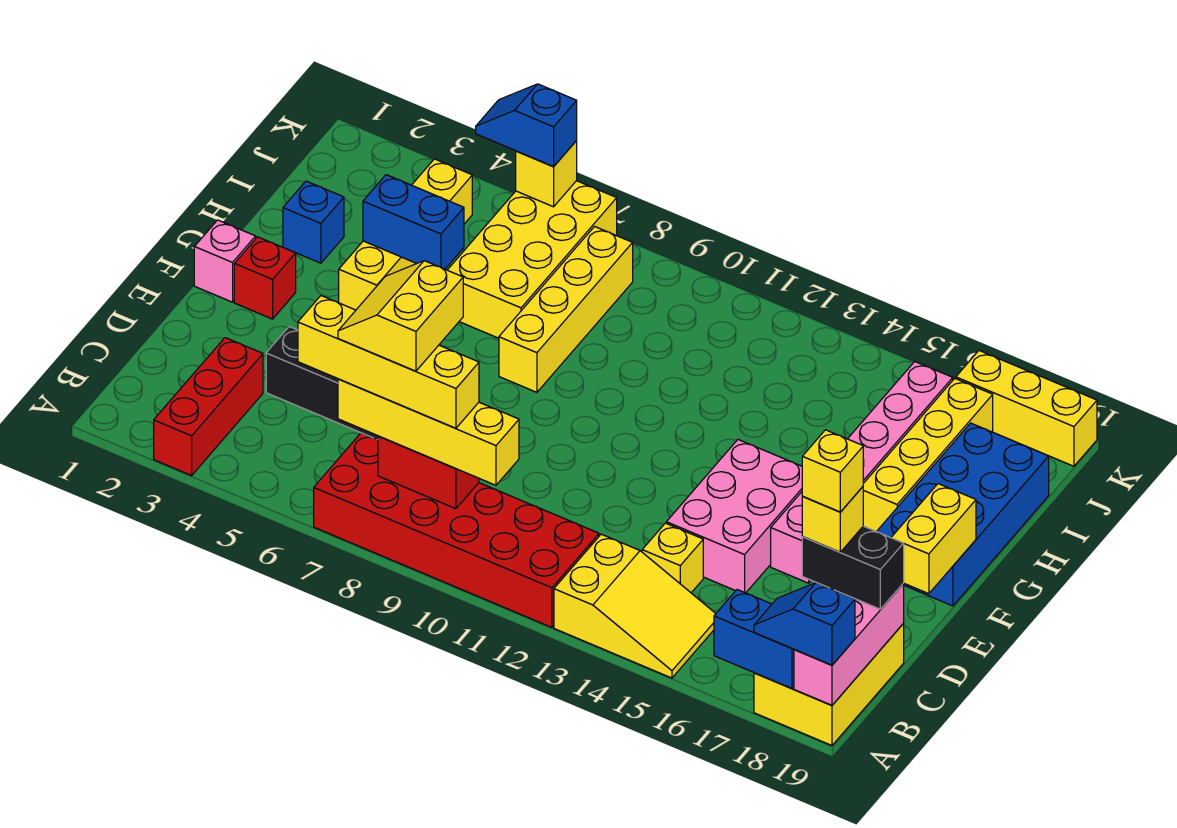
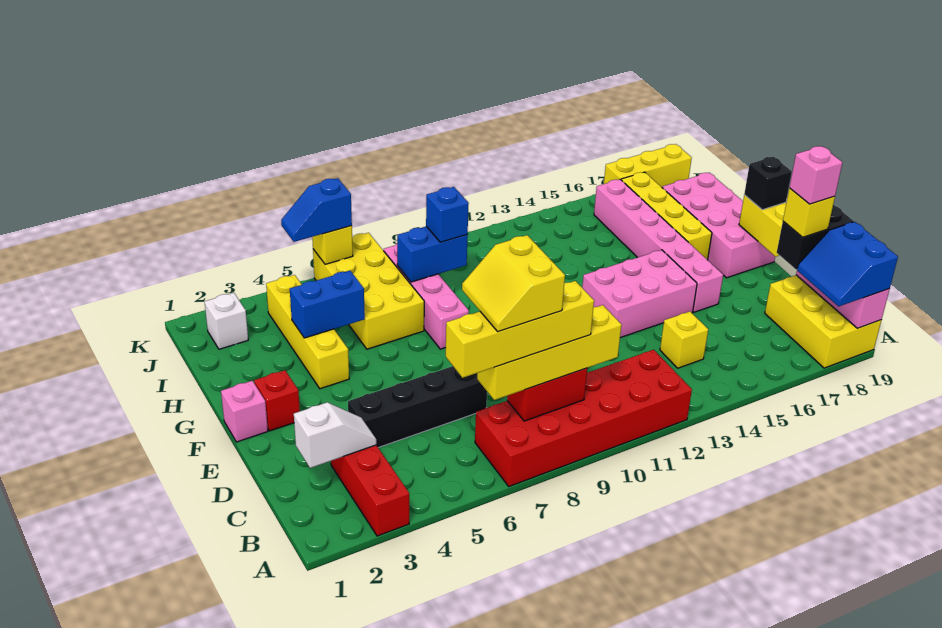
yellow slope A13:B15 level 1 top 13 -> none
blue brick A17:A18 level 2 -> blue brick I8:I9 level 2
blue slope A18:A19 level 3 top 19 -> blue slope A18:B19 level 3 top 19
none -> white slope C2:C3 level 2 top 2
yellow brick C18 level 5 -> pink brick C18 level 5
pink brick D14:F15 level 1 -> pink brick E13:F15 level 1
blue brick F18:I19 level 1 -> pink brick F18:I19 level 1
none -> black brick F19 level 3
yellow brick G8:J8 level 1 -> pink brick G8:J8 level 1
blue brick H2 level 1 -> blue brick I9 level 3
none -> white brick J2 level 1

